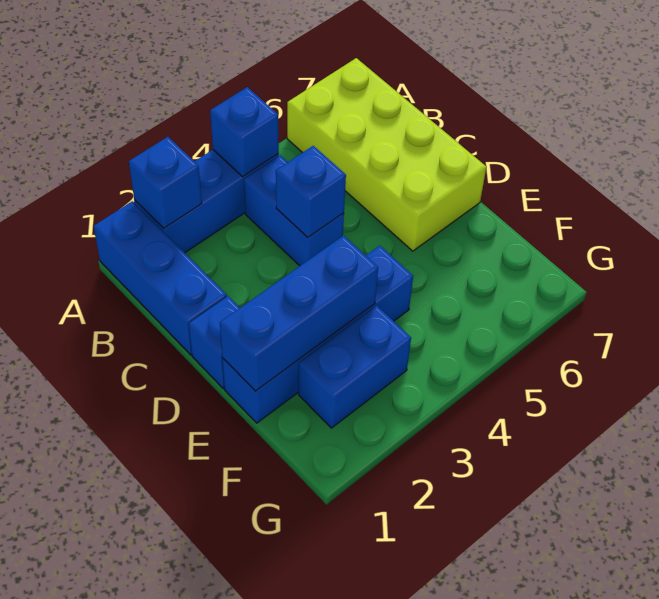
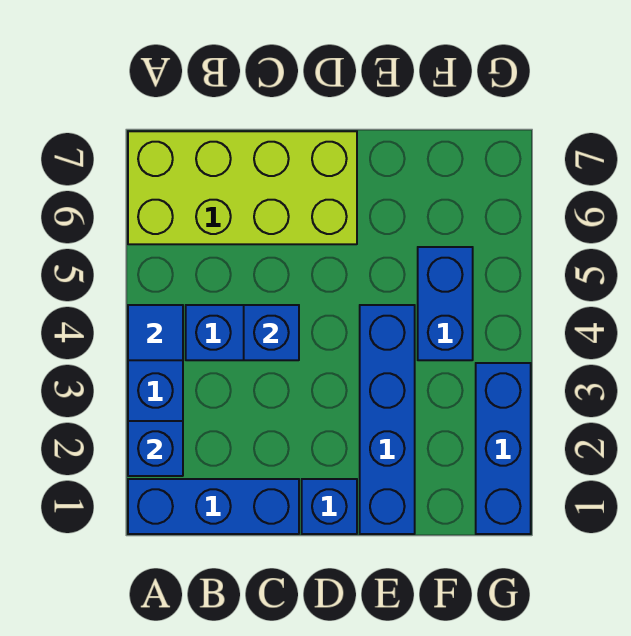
blue brick A4 level 2 -> blue tile A4 level 2
blue brick E1:E3 level 2 -> blue brick G1:G3 level 1
blue brick F2:F3 level 1 -> blue brick F4:F5 level 1

